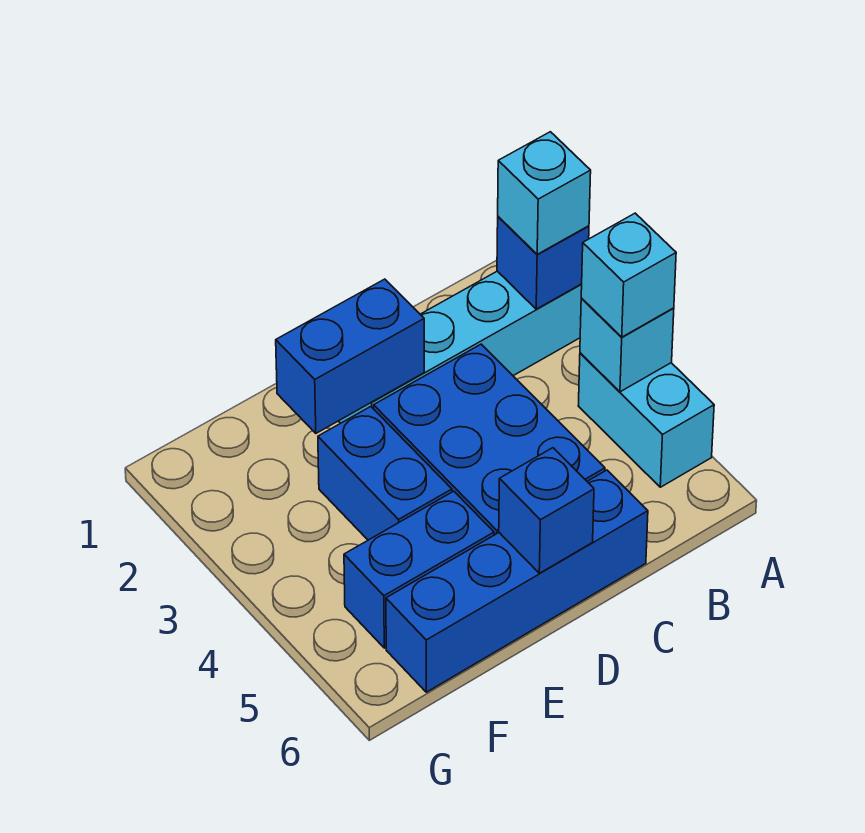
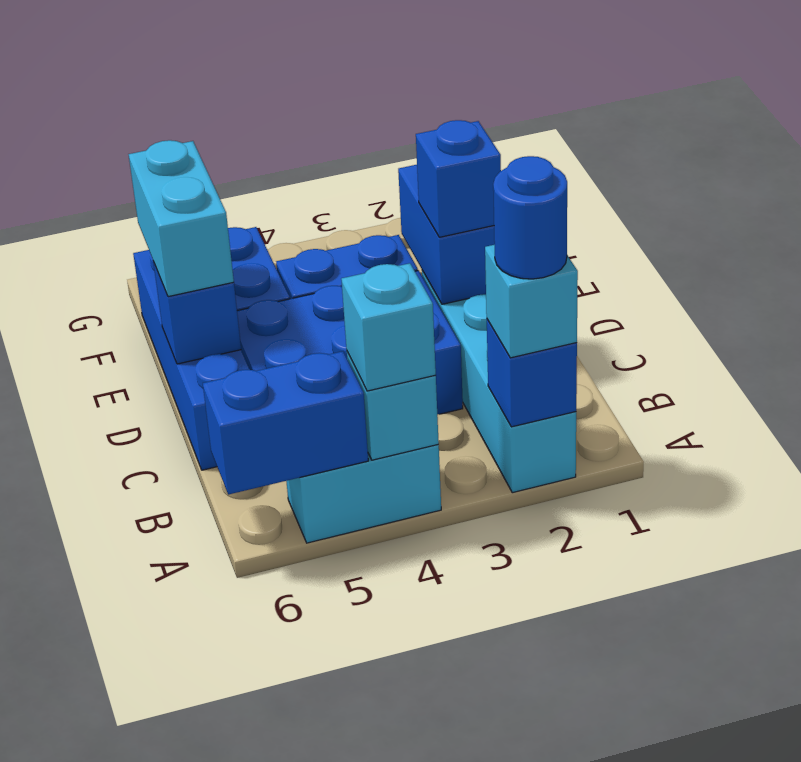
none -> blue round brick A2 level 4
none -> blue brick A5:A6 level 2
none -> blue brick D2 level 3
none -> cyan brick D6:E6 level 3

